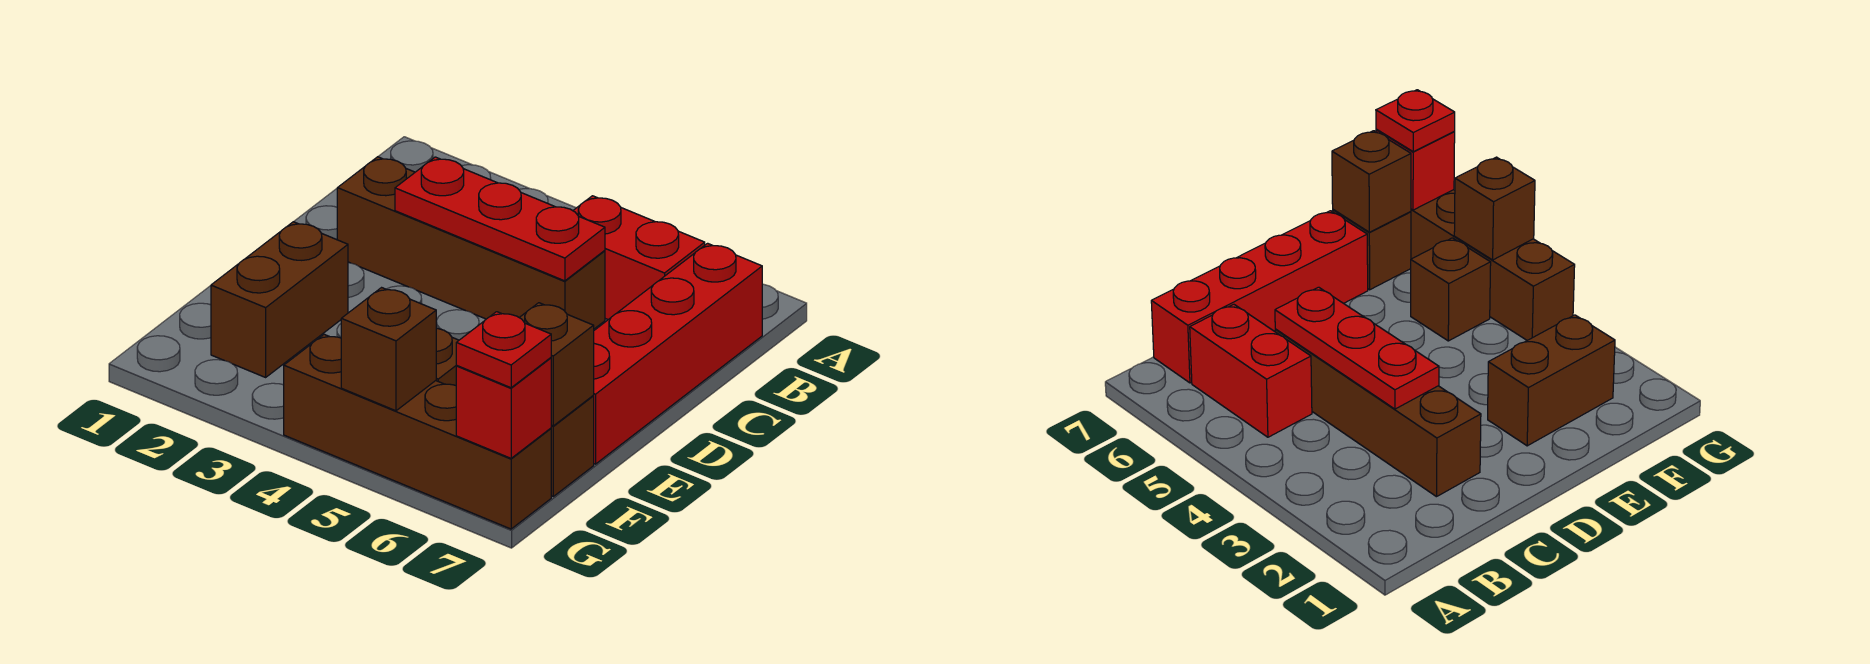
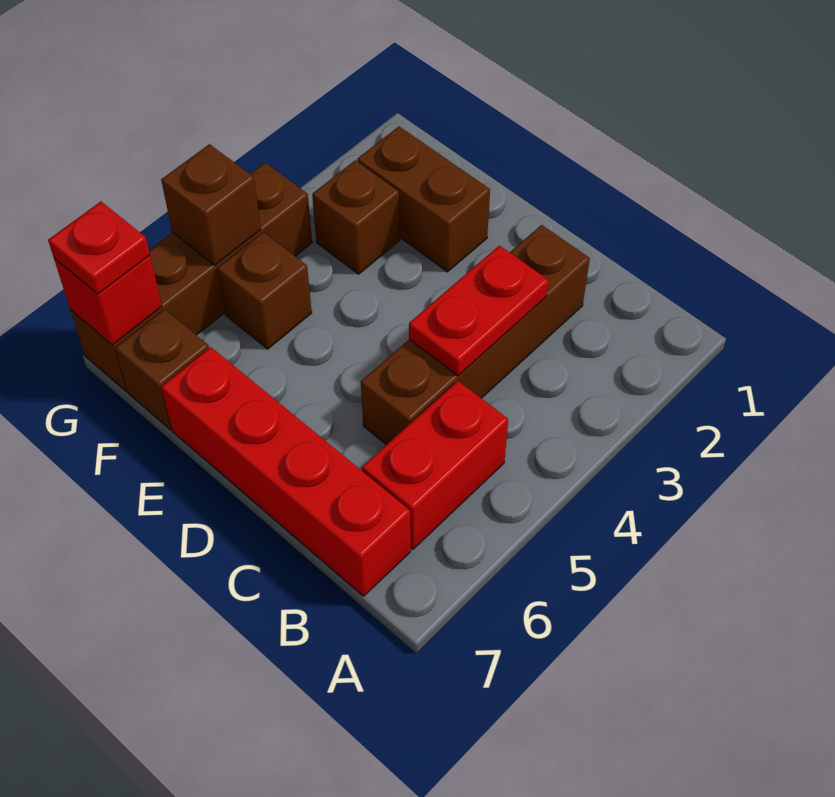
red plate C3:C5 level 2 -> red plate C3:C4 level 2
brown brick F7 level 2 -> brown brick F3 level 1

